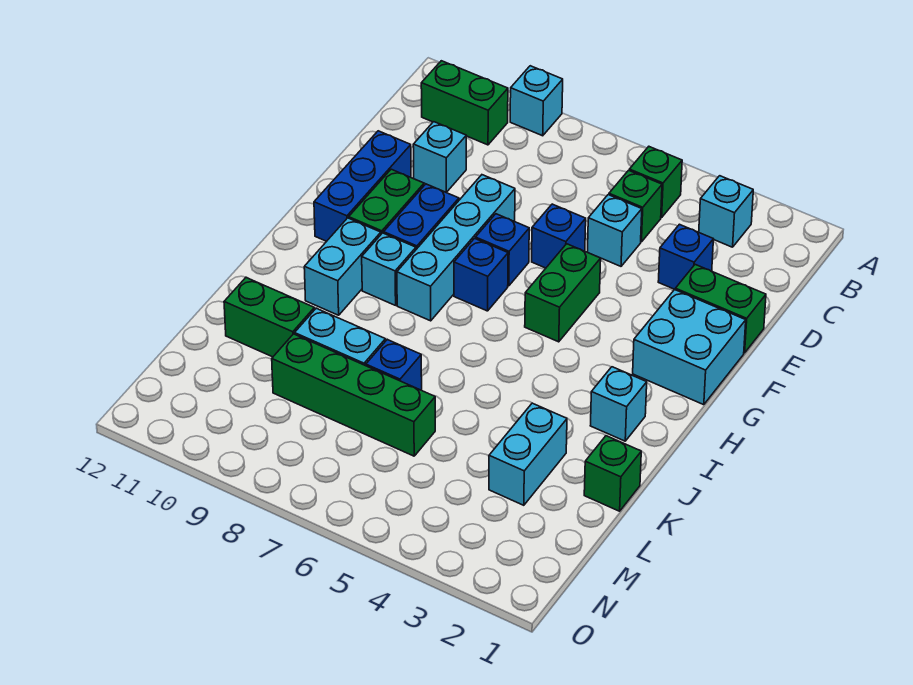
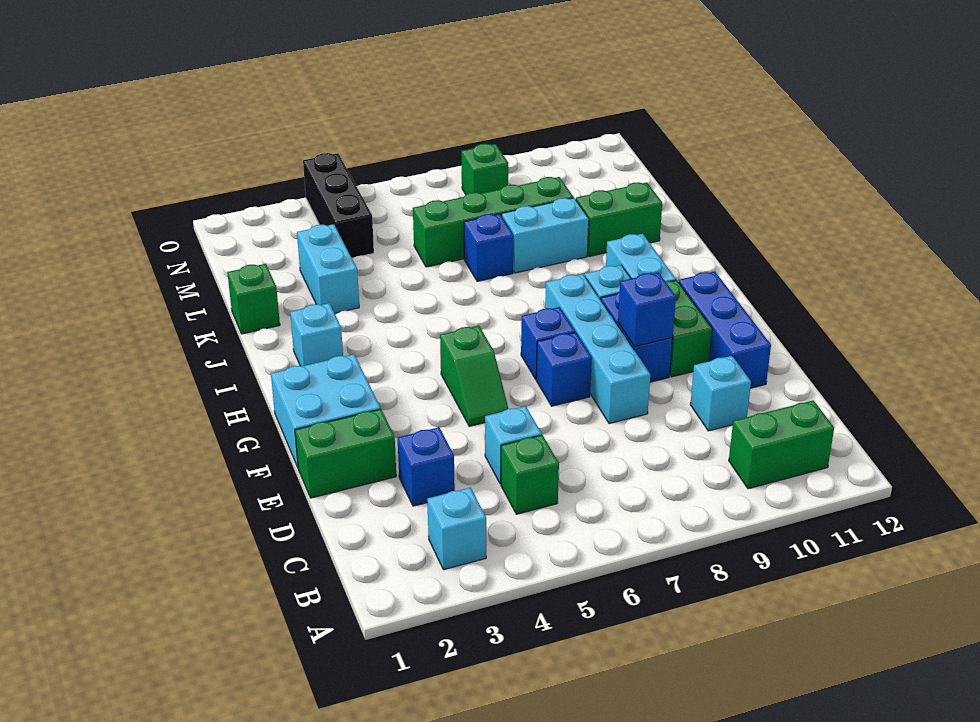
cyan brick A9 level 1 -> none
green brick B5 level 1 -> green brick N8 level 1
blue brick E6 level 1 -> blue brick F9 level 2
green brick F5:G5 level 1 -> green slope F5:G5 level 1 top G
none -> black brick M4:O4 level 1

